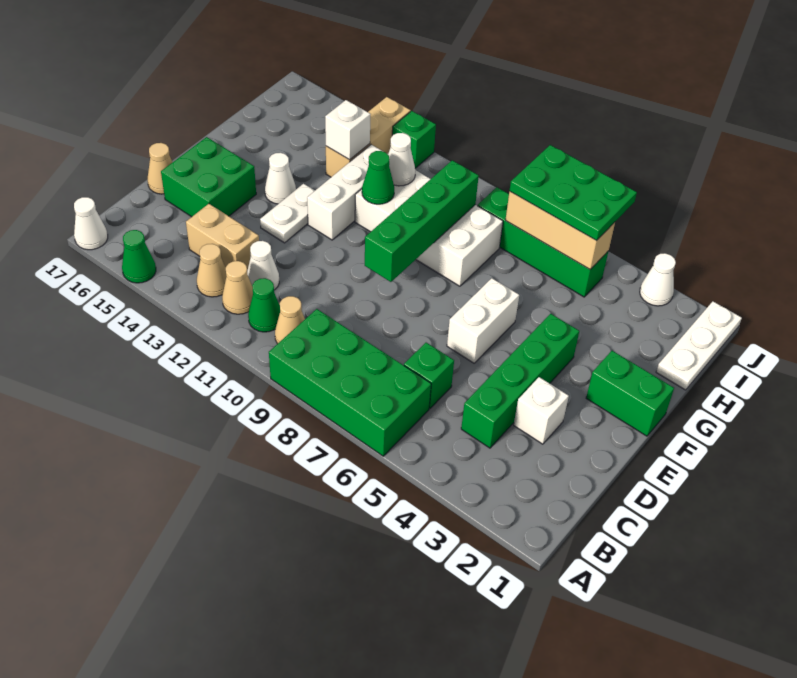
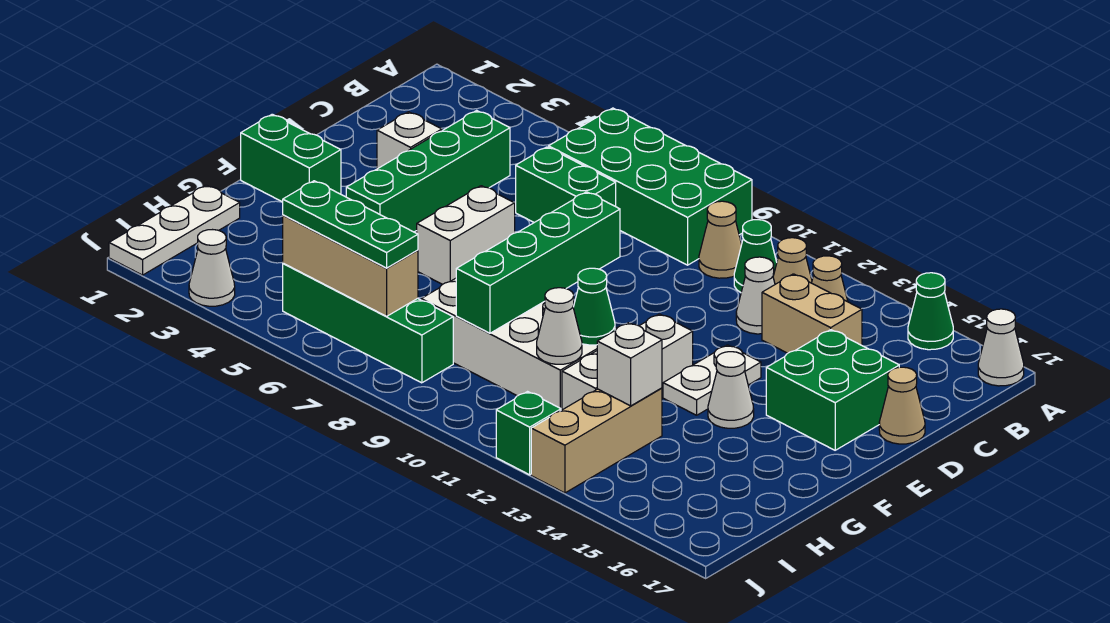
green brick C6 level 1 -> green brick C6:C7 level 1
green plate I5:J7 level 3 -> green plate I5:I7 level 3

